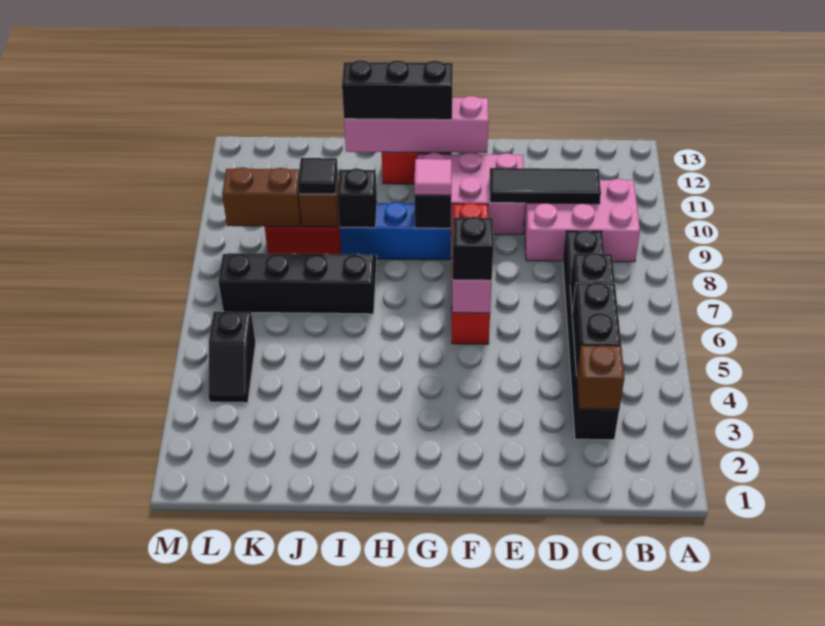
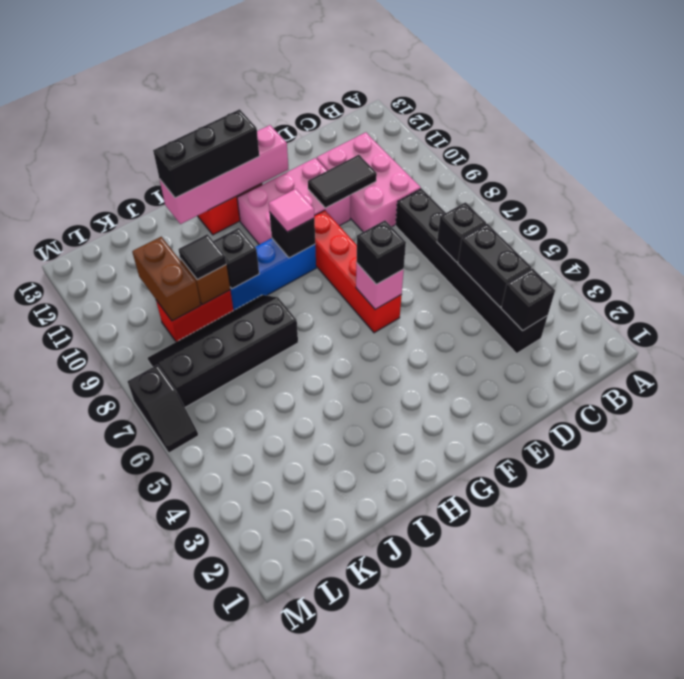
pink brick B9:D10 level 1 -> pink brick C9:D11 level 1
brown brick C3 level 2 -> black brick C3 level 2
black tile C10:E10 level 2 -> black tile D10:E10 level 2
brown brick K9:L9 level 2 -> brown brick K9:K10 level 2
black slope L4:L5 level 1 top 5 -> black slope M6:M7 level 1 top 7

